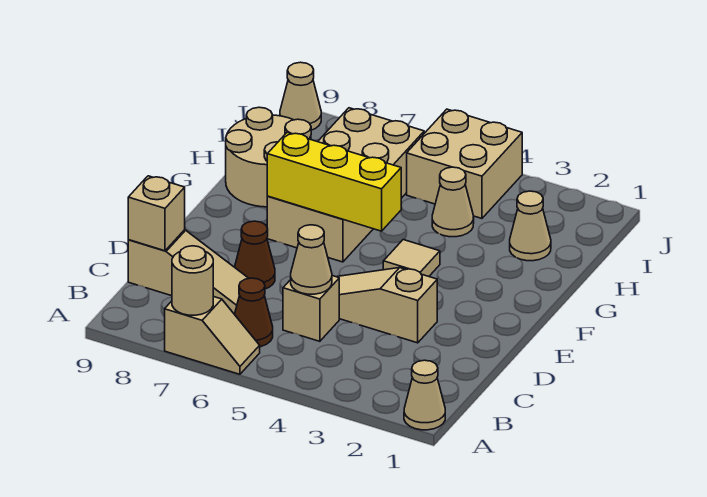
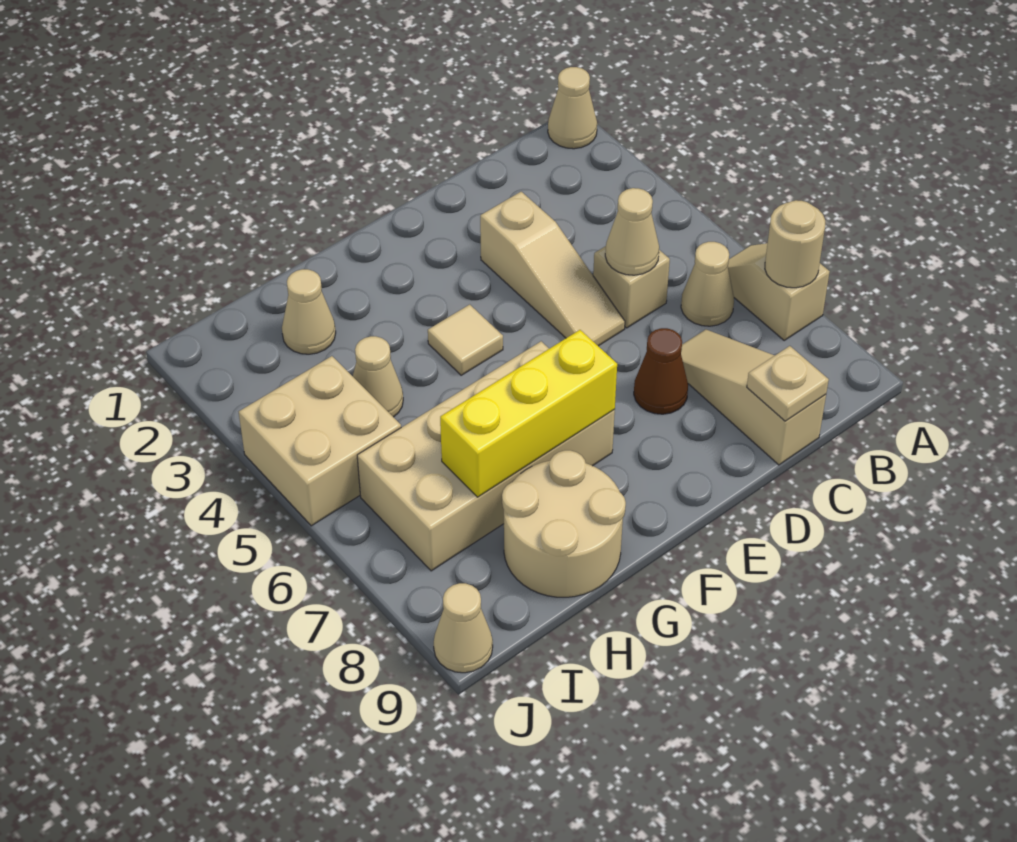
brown cone B6 level 1 -> tan cone B6 level 1
tan brick C9 level 2 -> tan plate C9 level 2
yellow brick F5:F7 level 2 -> yellow brick F7:H7 level 2

